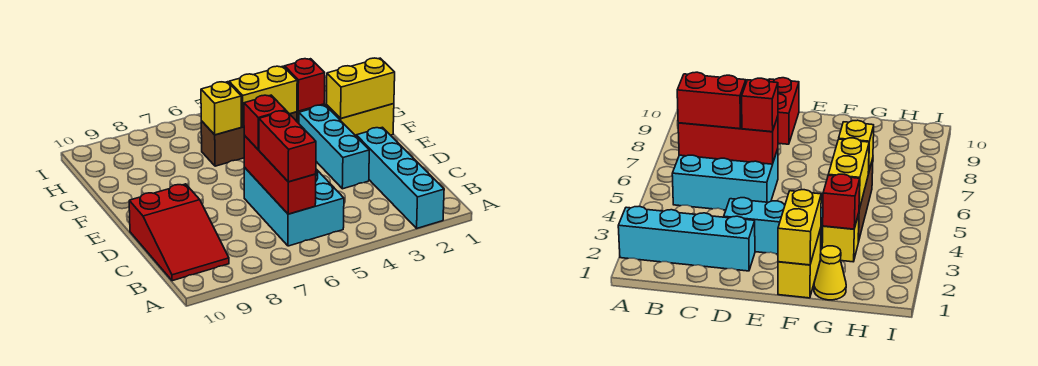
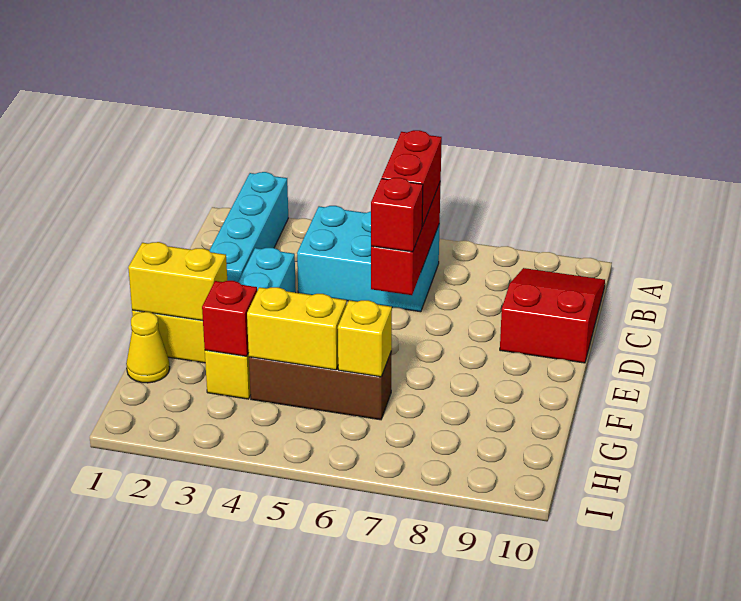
cyan brick B5:D6 level 1 -> cyan brick B4:C6 level 1

